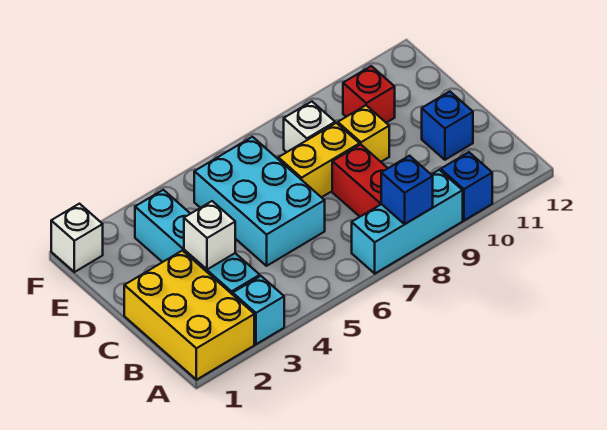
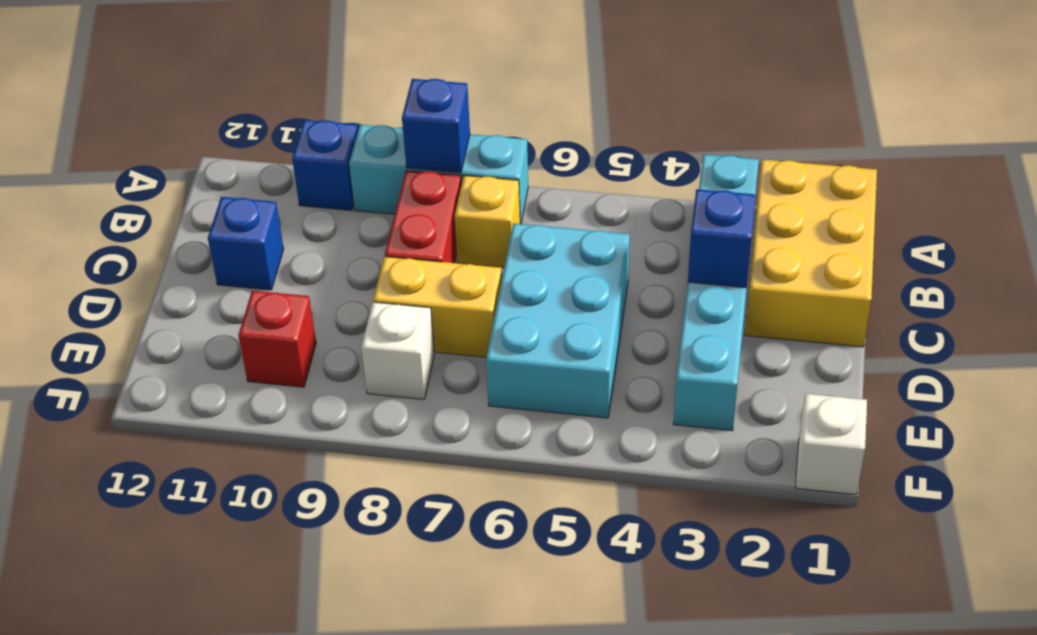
white brick C3 level 2 -> blue brick C3 level 2
yellow brick D9 level 1 -> yellow brick B7 level 1

